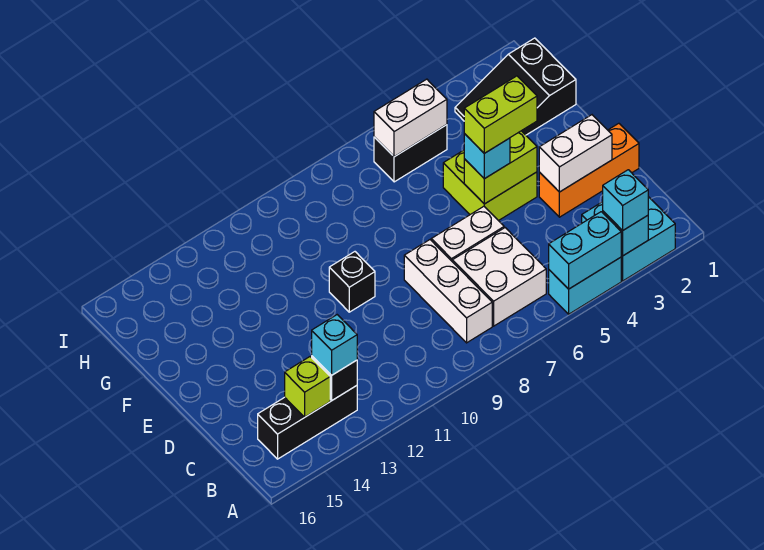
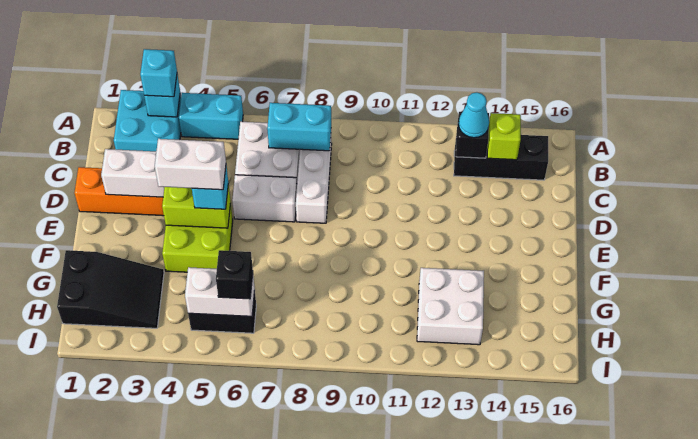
cyan brick A4:A5 level 2 -> cyan brick B7:B8 level 2
cyan brick B13 level 3 -> cyan cone B13 level 3
lime brick E4:E5 level 4 -> white brick E4:E5 level 4
black brick E10 level 1 -> black brick H6 level 3
none -> white brick G12:H13 level 1

